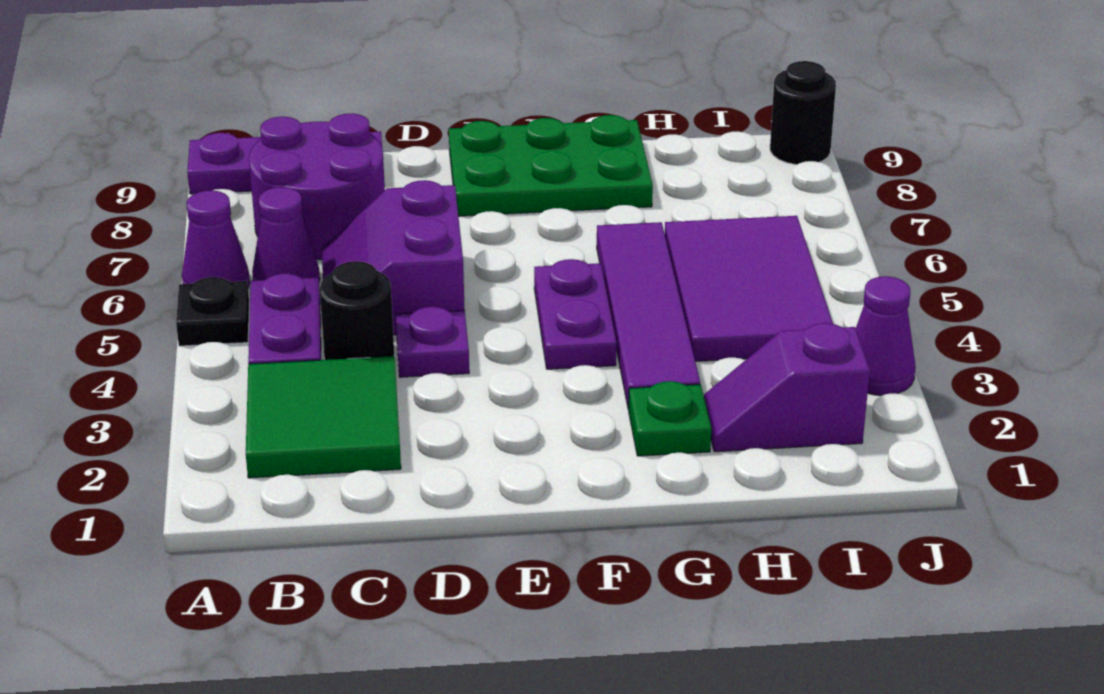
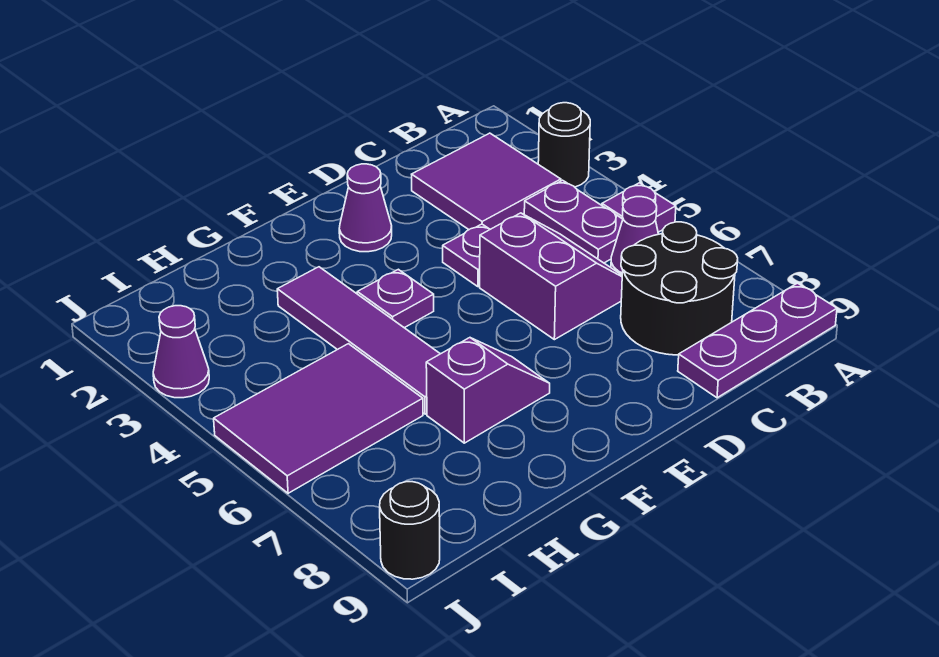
black plate A5 level 1 -> purple plate A5 level 1
purple cone A6 level 1 -> purple cone E2 level 1
green tile B2:C3 level 1 -> purple tile B2:C3 level 1
purple round brick B7:C8 level 1 -> black round brick B7:C8 level 1
black round brick C4 level 1 -> black round brick A3 level 1
green plate E8:G9 level 1 -> none
purple plate F4:F5 level 1 -> purple plate F4 level 1
green plate G2 level 1 -> none
purple slope H2:I2 level 1 top I -> purple slope F7:G7 level 1 top G
purple tile H4:I6 level 1 -> purple tile H5:J6 level 1

